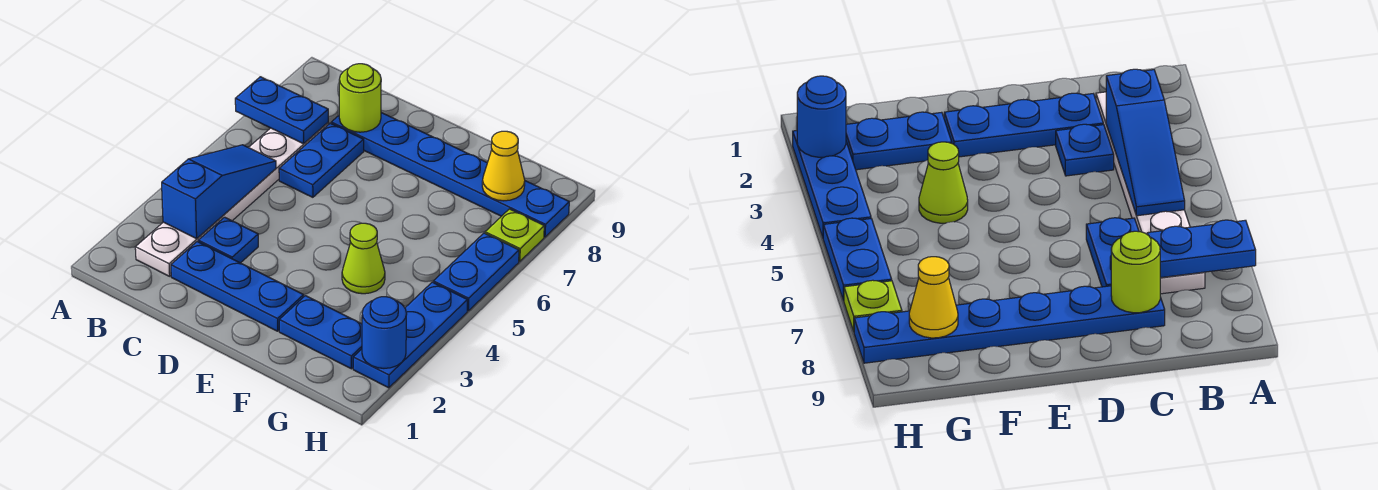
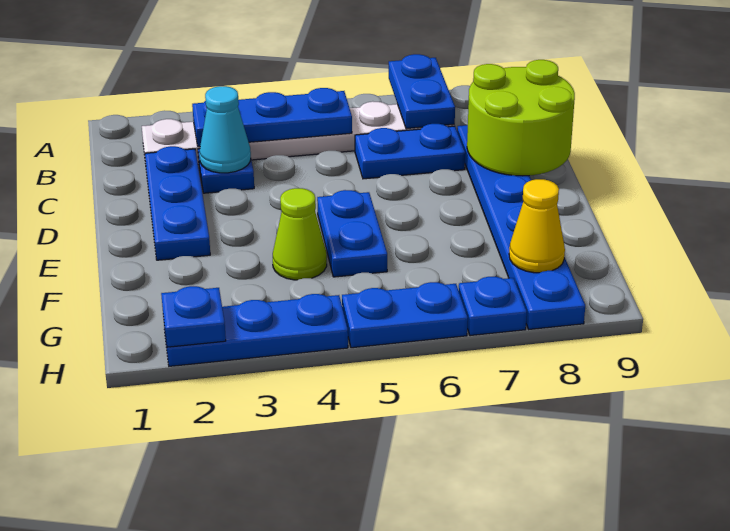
blue slope B3:B5 level 2 top 3 -> blue plate B3:B5 level 2
none -> cyan cone C3 level 2
lime round brick C8 level 2 -> lime round brick C8:D9 level 2
blue plate F2:G2 level 1 -> blue plate E5:F5 level 1
blue round brick H2 level 2 -> blue plate H2 level 2
lime plate H7 level 1 -> blue plate H7 level 1

